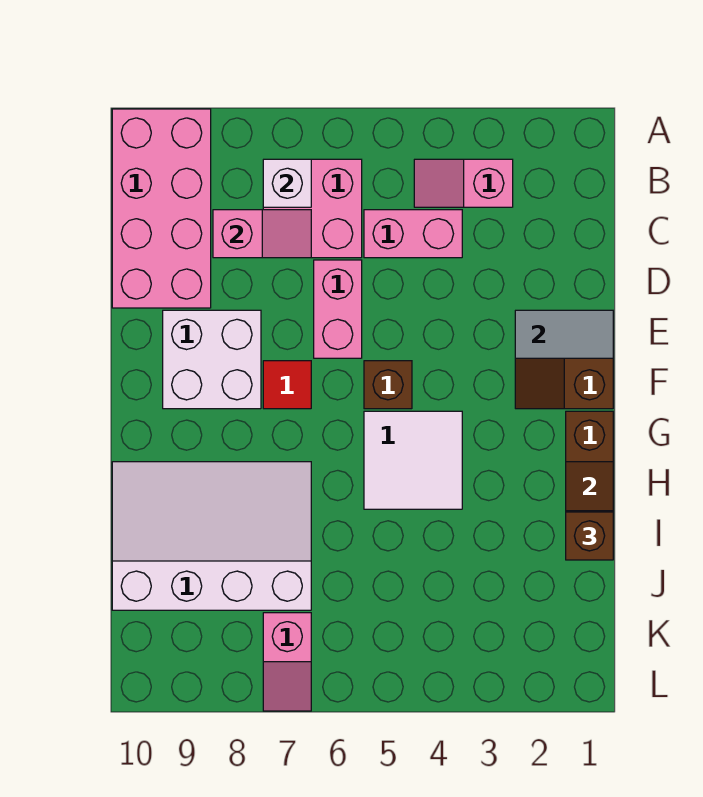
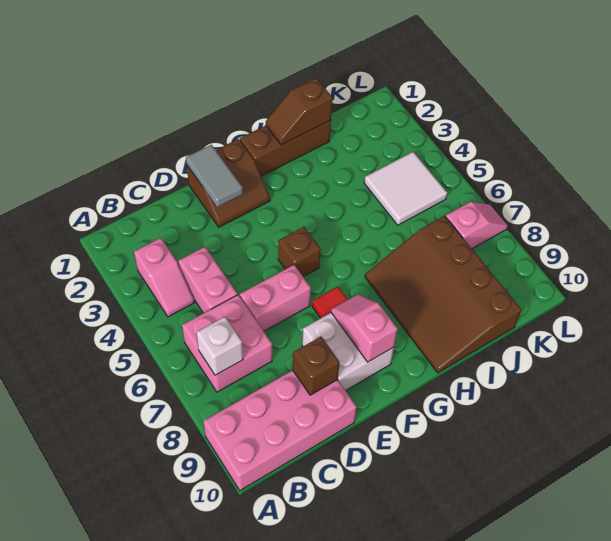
pink slope C7:C8 level 2 top 8 -> pink slope F8:F9 level 2 top 9
white tile G4:H5 level 1 -> white tile J4:K5 level 1
white slope H7:J10 level 1 top J -> brown slope H7:J10 level 1 top J
brown brick I1 level 3 -> brown brick D9 level 2

